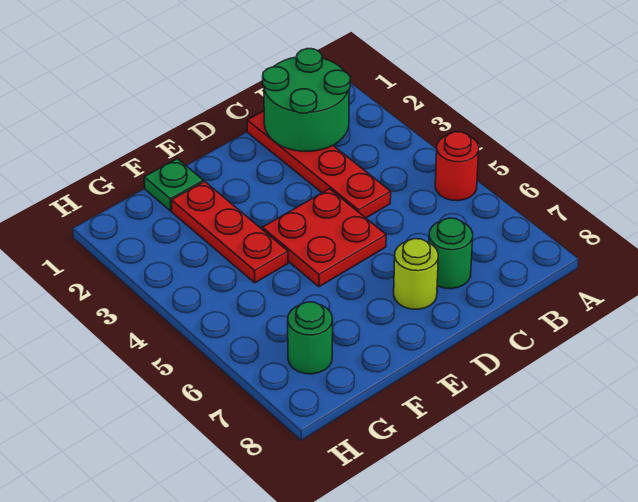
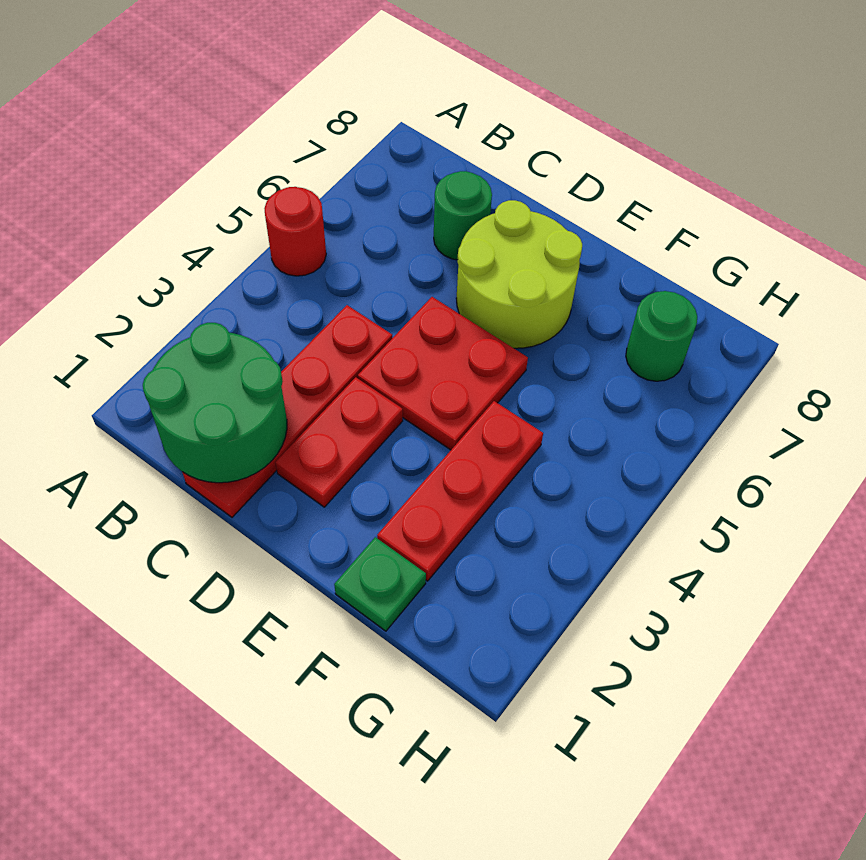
none -> red plate D2:D3 level 1
lime round brick D7 level 1 -> lime round brick D6:E7 level 1

